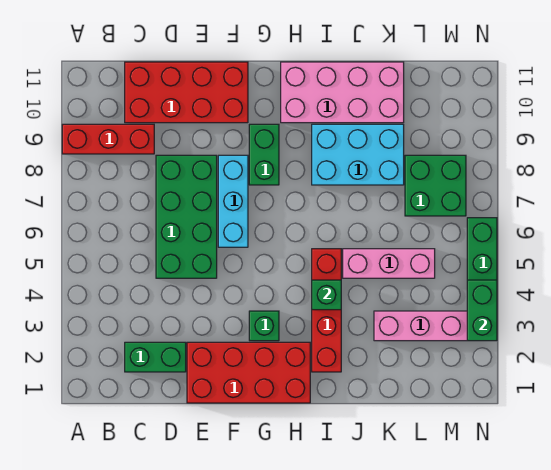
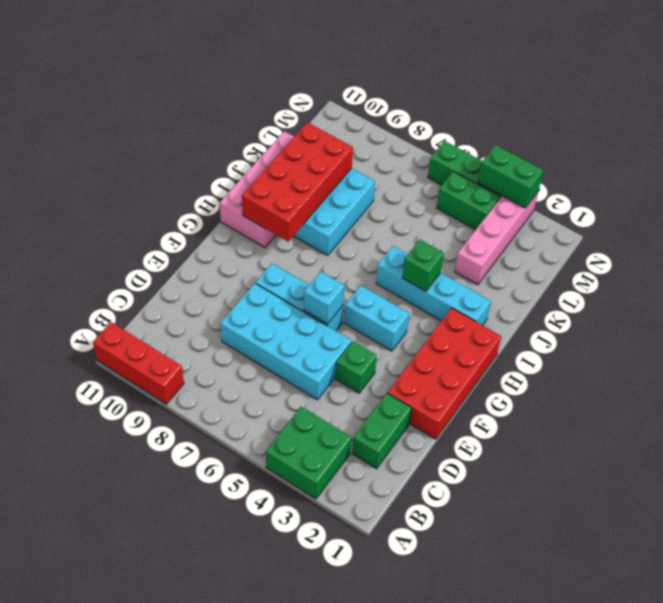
red brick A9:C9 level 1 -> red brick A9:A11 level 1
red brick C10:F11 level 1 -> red brick H9:K10 level 2
green brick D5:E8 level 1 -> cyan brick D5:E8 level 1
none -> cyan brick F6 level 2
green brick G3 level 1 -> green brick E4 level 1
none -> cyan brick G4:G5 level 1
green brick G8:G9 level 1 -> green brick M4:M5 level 1
red brick I2:I5 level 1 -> cyan brick I2:I5 level 1
pink brick J5:L5 level 1 -> none
green brick L7:M8 level 1 -> green brick A3:B4 level 1

